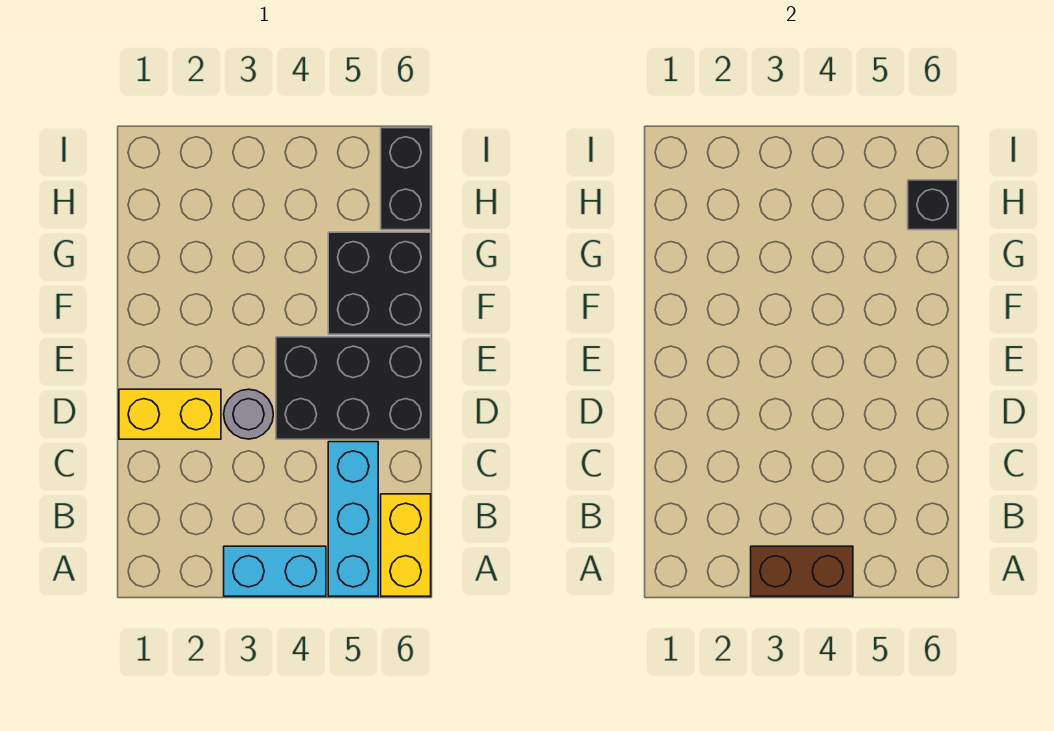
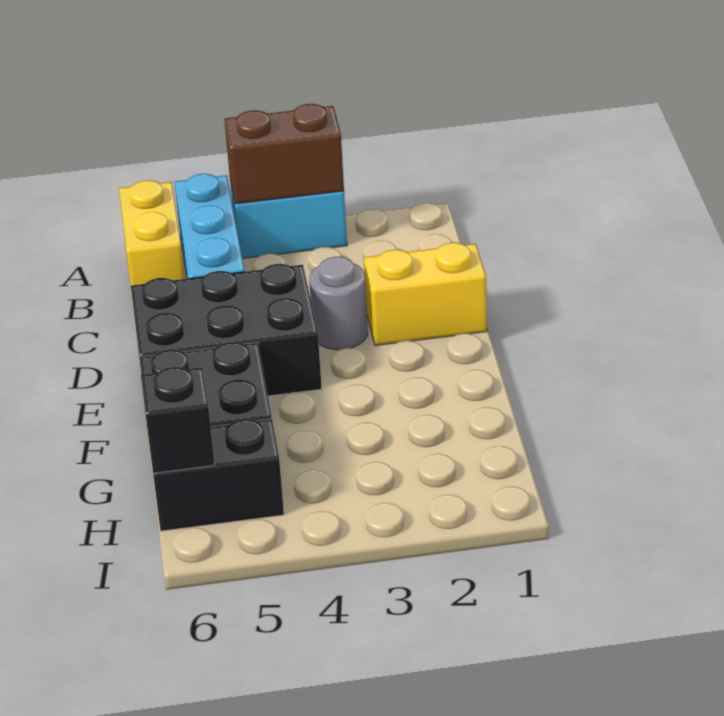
black brick H6:I6 level 1 -> black brick H5:H6 level 1

